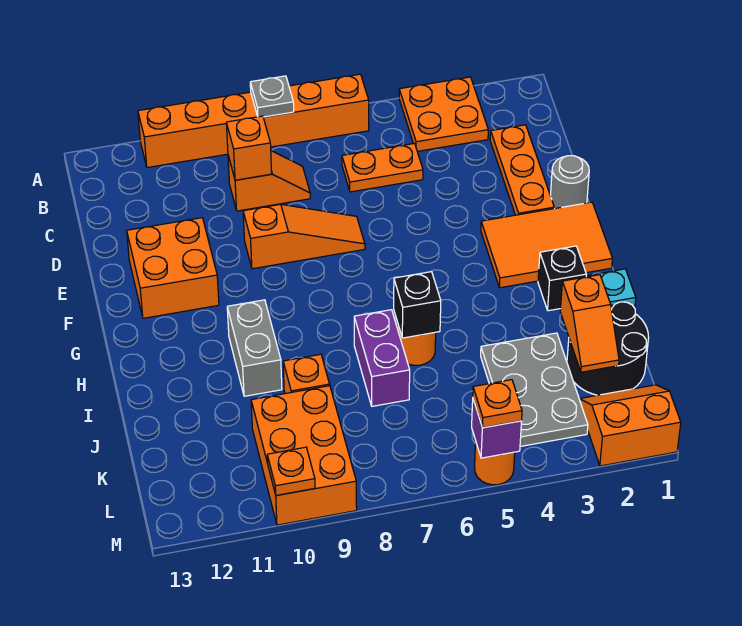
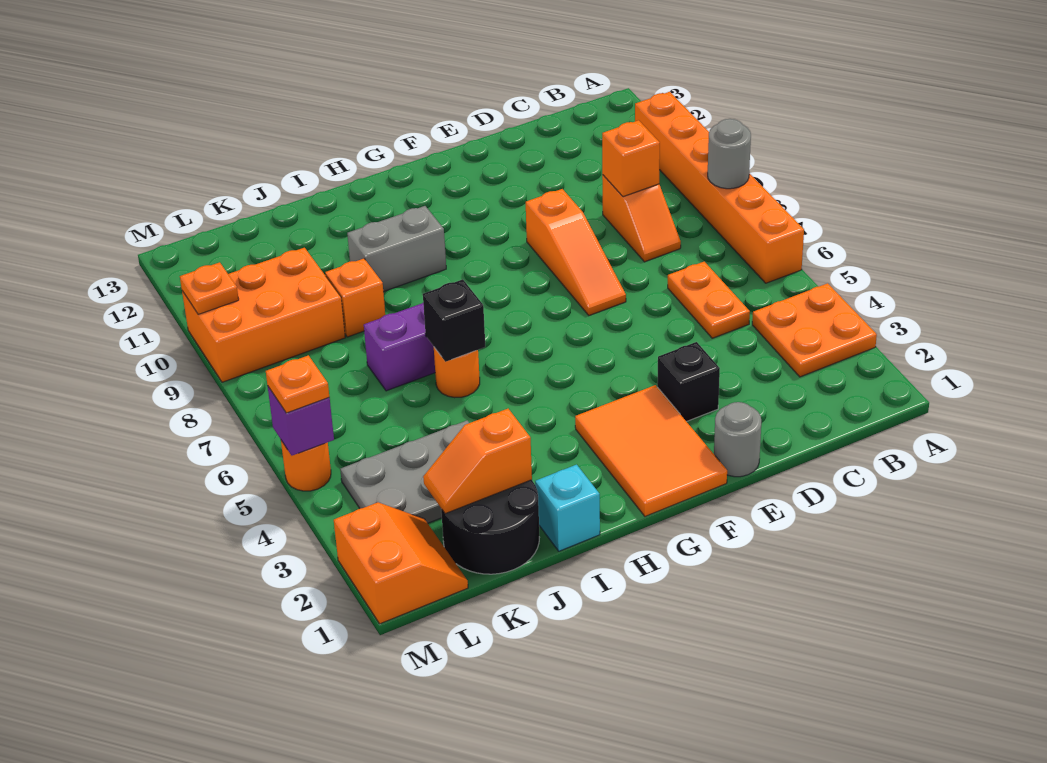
grey plate A8 level 2 -> grey round brick A8 level 2
orange plate C2:E2 level 1 -> none
orange brick E11:F12 level 1 -> none
black brick H2 level 1 -> black brick E3 level 1

